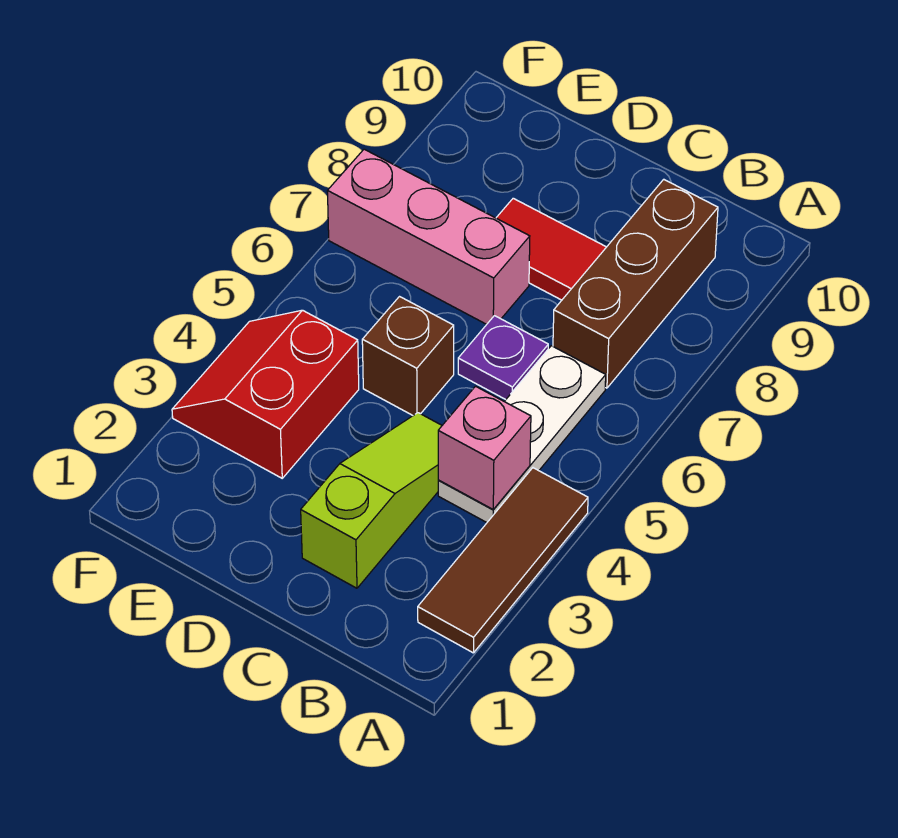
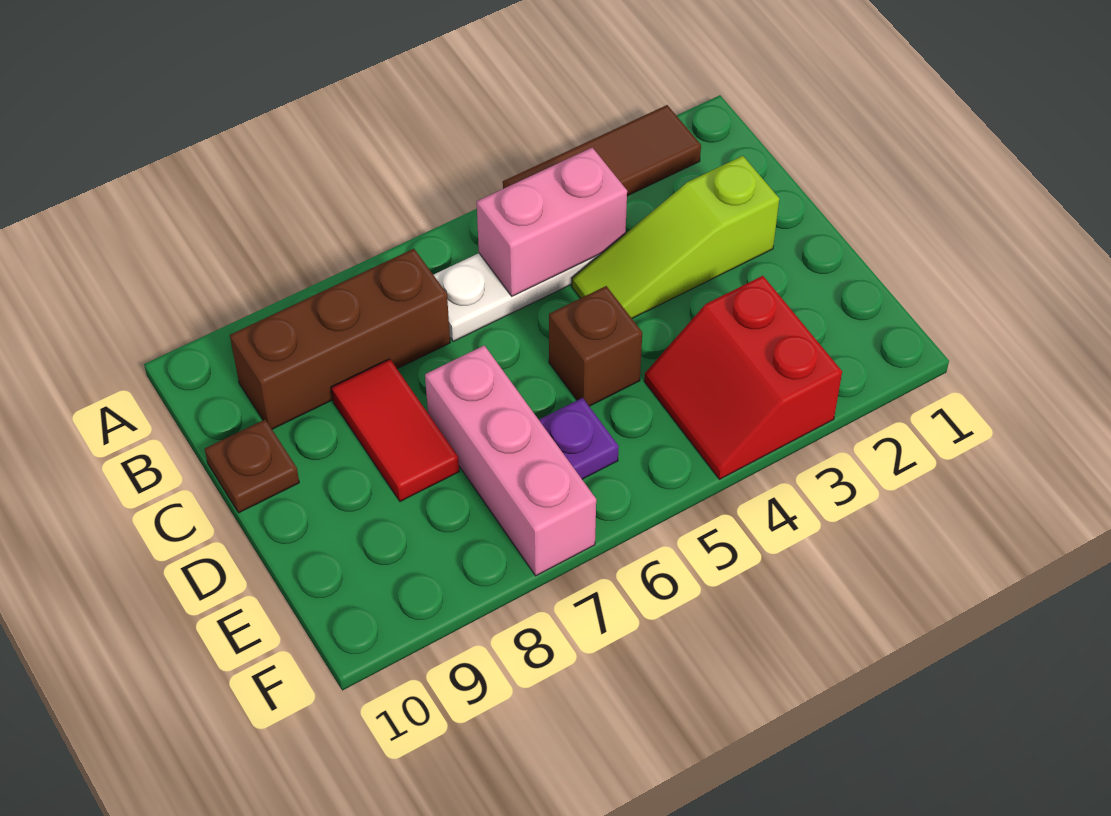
pink brick B4 level 2 -> pink brick B4:B5 level 2
purple plate C6 level 1 -> purple plate E6 level 1
none -> brown plate C10 level 1
red slope E3:F4 level 1 top E -> red slope E3:F4 level 1 top 3

